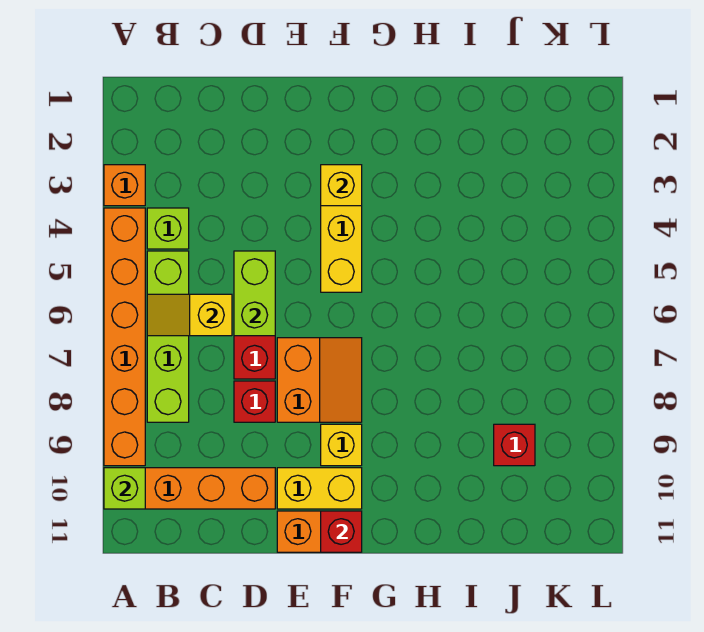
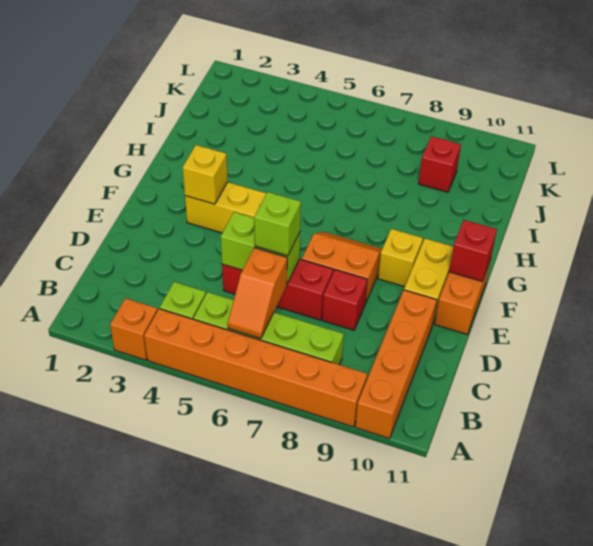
lime brick A10 level 2 -> lime brick D6 level 3
yellow slope B6:C6 level 2 top C -> orange slope B6:C6 level 2 top C

